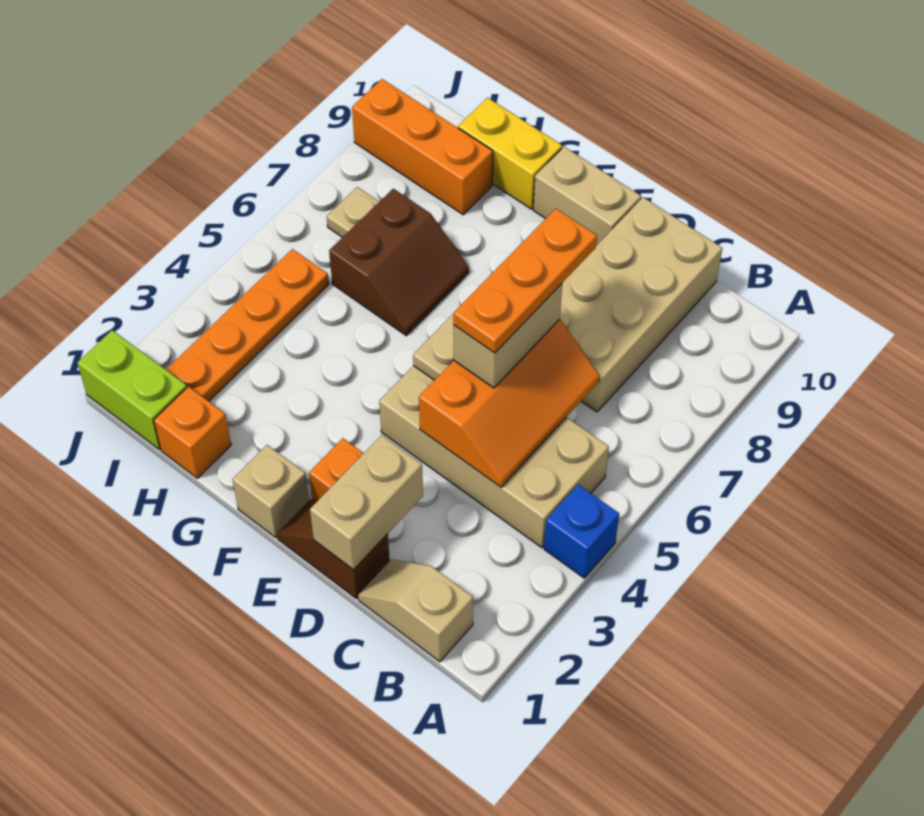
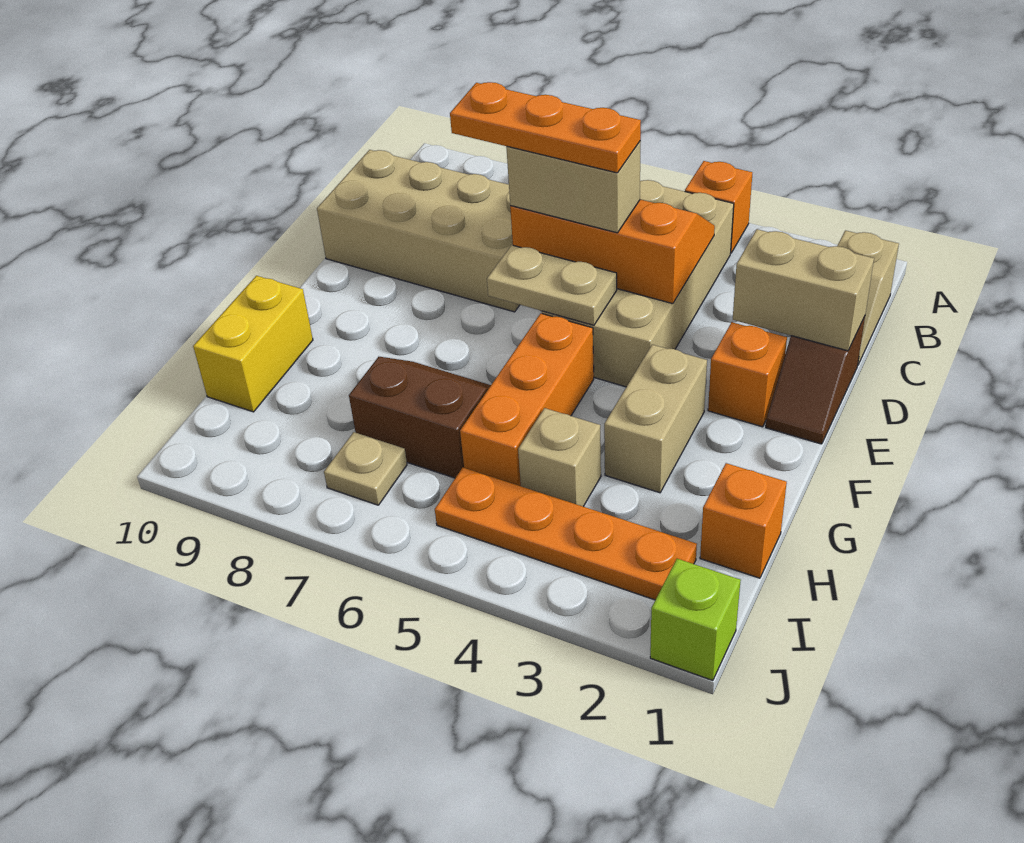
blue brick A4 level 1 -> orange brick A4 level 1
tan brick E10:F10 level 1 -> tan brick F3:G3 level 1
tan brick F1 level 1 -> tan brick H4 level 1
orange brick H9:J9 level 1 -> orange brick F5:H5 level 1
lime brick I1:J1 level 1 -> lime brick J1 level 1

